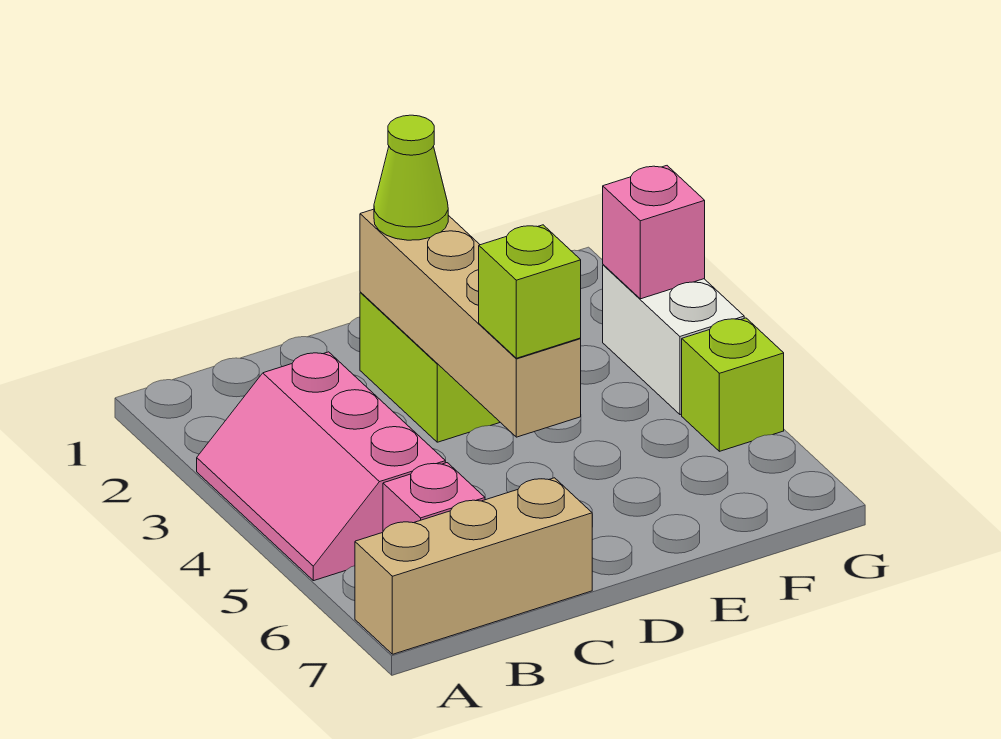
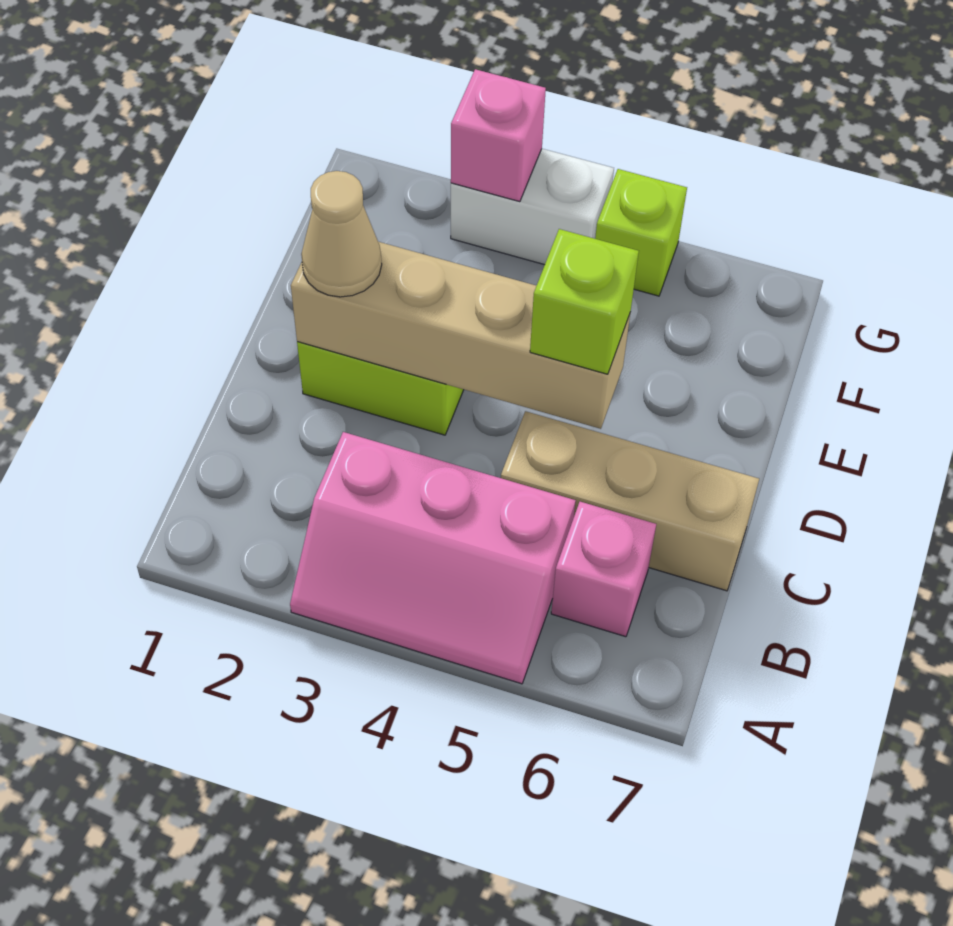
tan brick A7:C7 level 1 -> tan brick C5:C7 level 1
lime cone D2 level 3 -> tan cone D2 level 3

